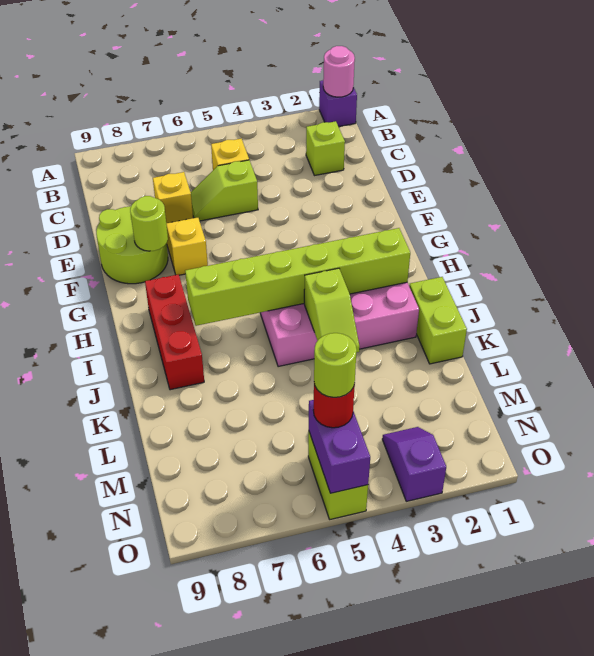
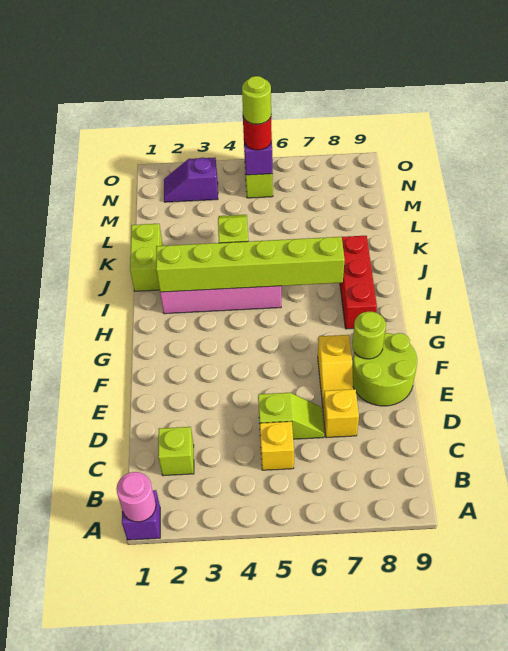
purple slope N3:O3 level 1 top O -> purple slope N2:N3 level 1 top 3

